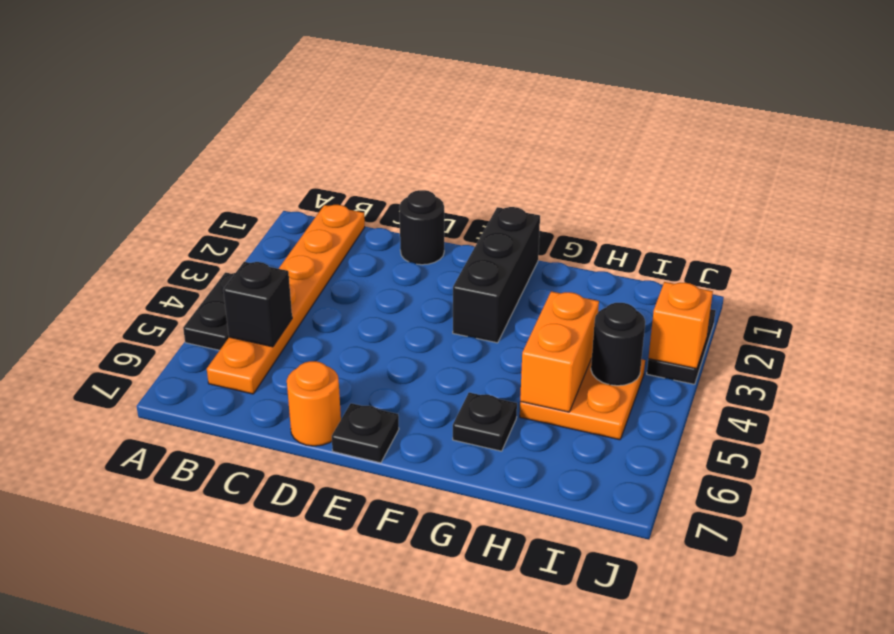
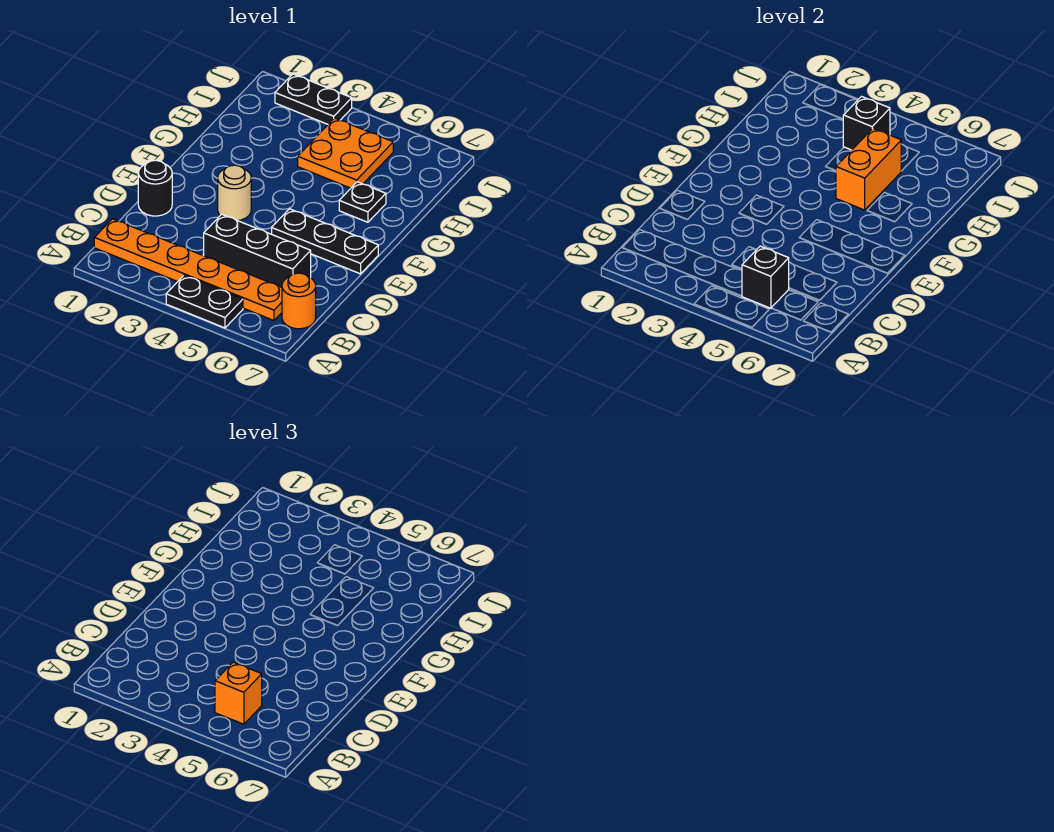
orange round brick D7 level 1 -> orange round brick B7 level 1
none -> tan round brick E3 level 1
black plate E7 level 1 -> black plate E5:E7 level 1
black brick F1:F3 level 1 -> black brick C4:C6 level 1
orange brick H4:H5 level 2 -> orange brick G5:H5 level 2
black round brick I4 level 2 -> black brick I4 level 2
orange brick J3 level 2 -> orange brick B5 level 3

